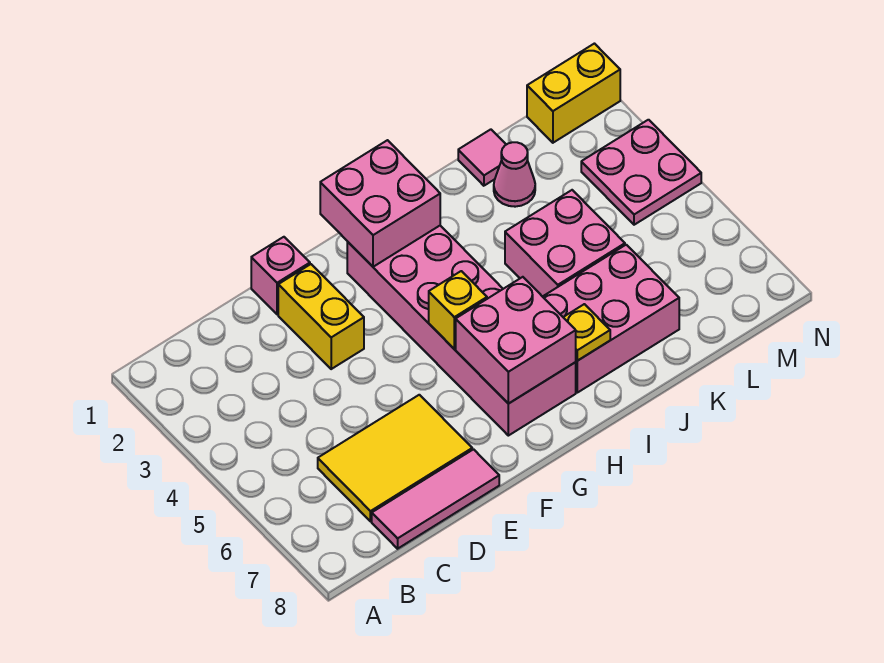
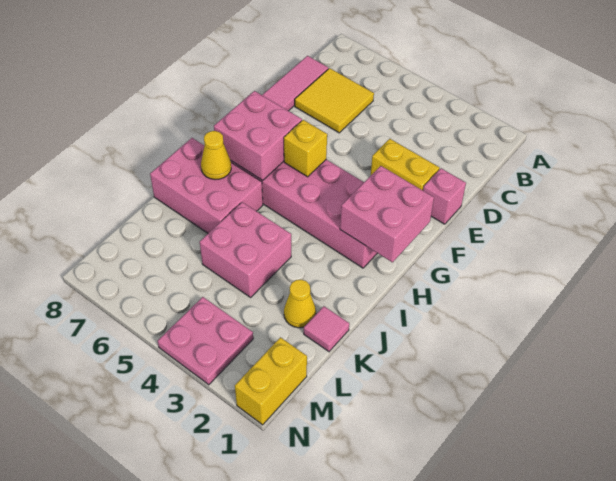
yellow tile C6:E7 level 1 -> yellow tile C6:D7 level 1
pink brick I6:K7 level 1 -> pink brick I6:J8 level 1
yellow plate I7 level 2 -> yellow cone I7 level 2
pink cone K2 level 1 -> yellow cone K2 level 1

